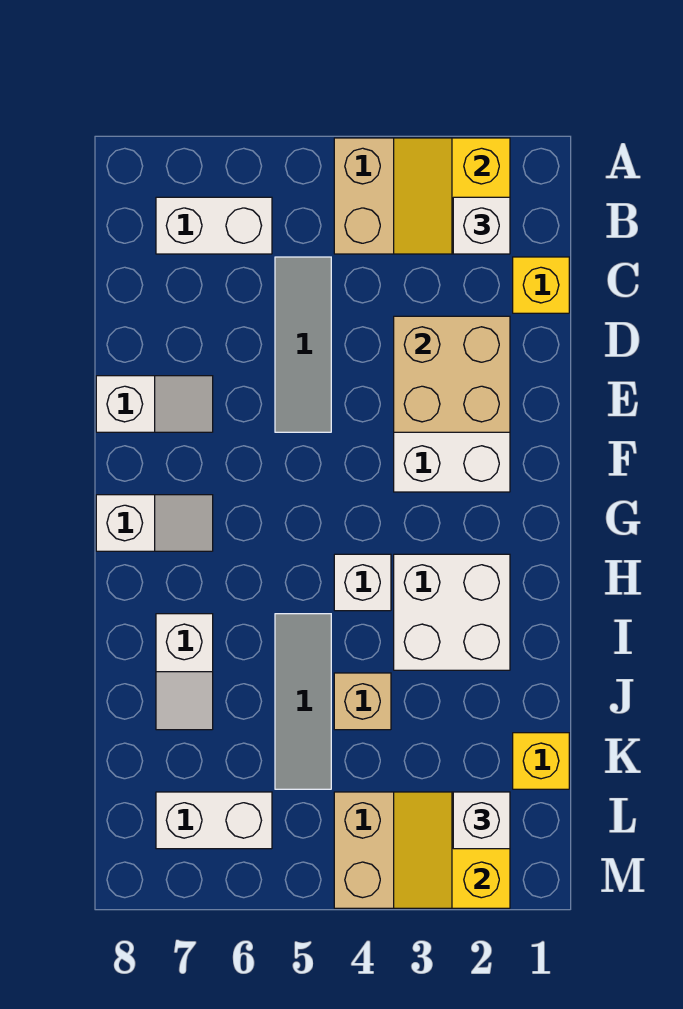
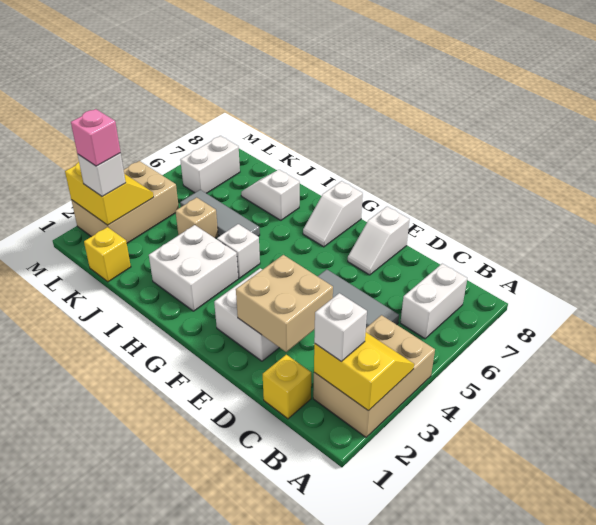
none -> pink brick L2 level 4

